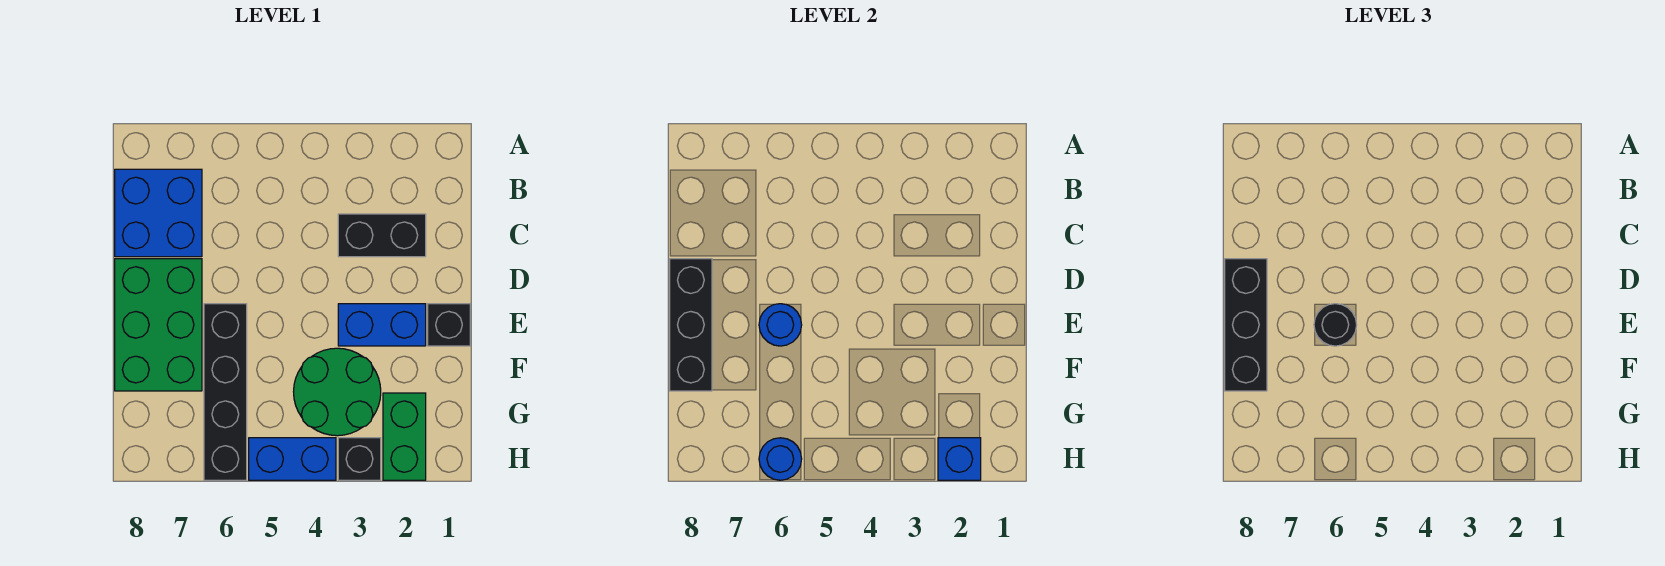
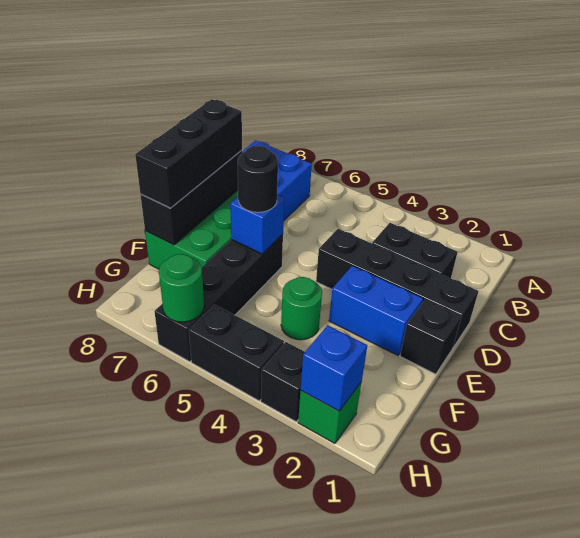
none -> black brick D1:D4 level 1
blue round brick E6 level 2 -> blue brick E6 level 2
green round brick F3:G4 level 1 -> green round brick F4 level 1
green brick G2:H2 level 1 -> green brick H2 level 1
blue brick H4:H5 level 1 -> black brick H4:H5 level 1
blue round brick H6 level 2 -> green round brick H6 level 2

